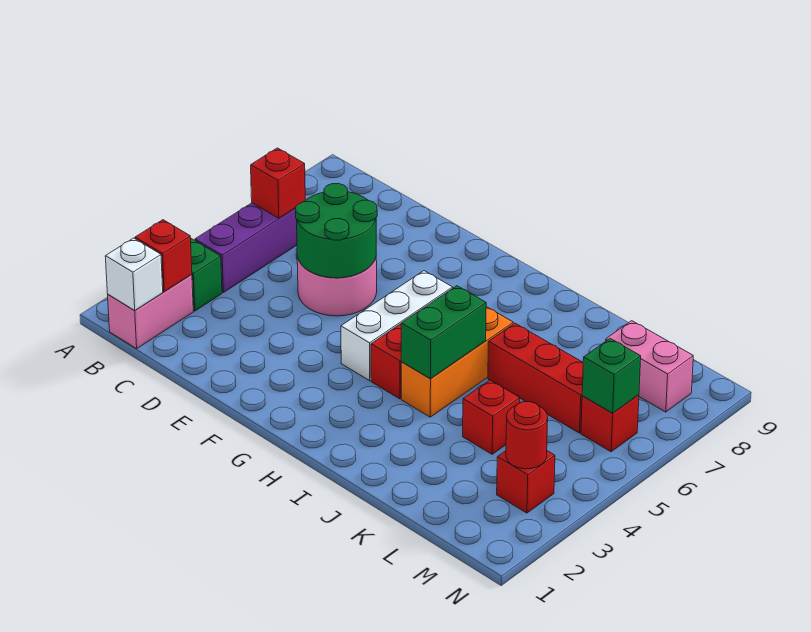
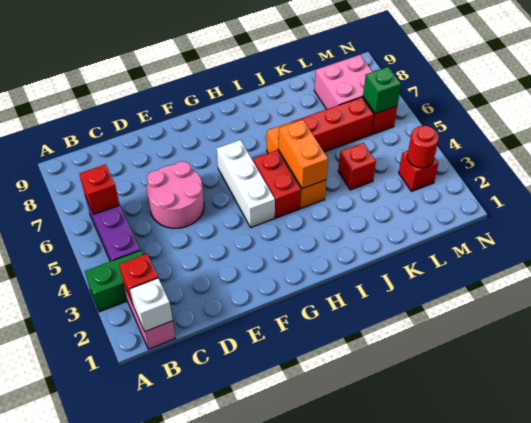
green round brick D5:E6 level 2 -> none
green brick I4:I5 level 2 -> orange brick I4:I5 level 2
pink brick L8:M8 level 1 -> pink brick L7:M8 level 1

